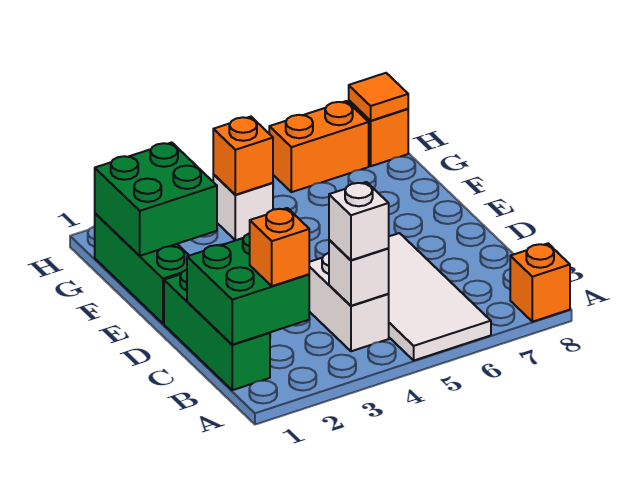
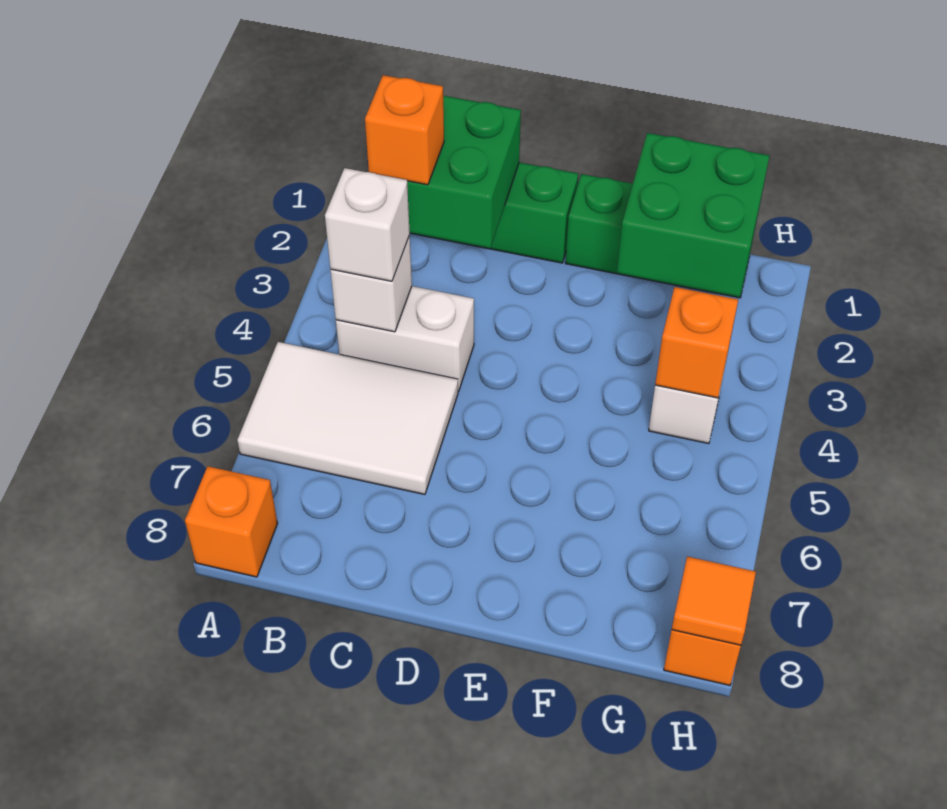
white tile A5:D6 level 1 -> white tile A5:C6 level 1
orange brick H6:H7 level 1 -> none

